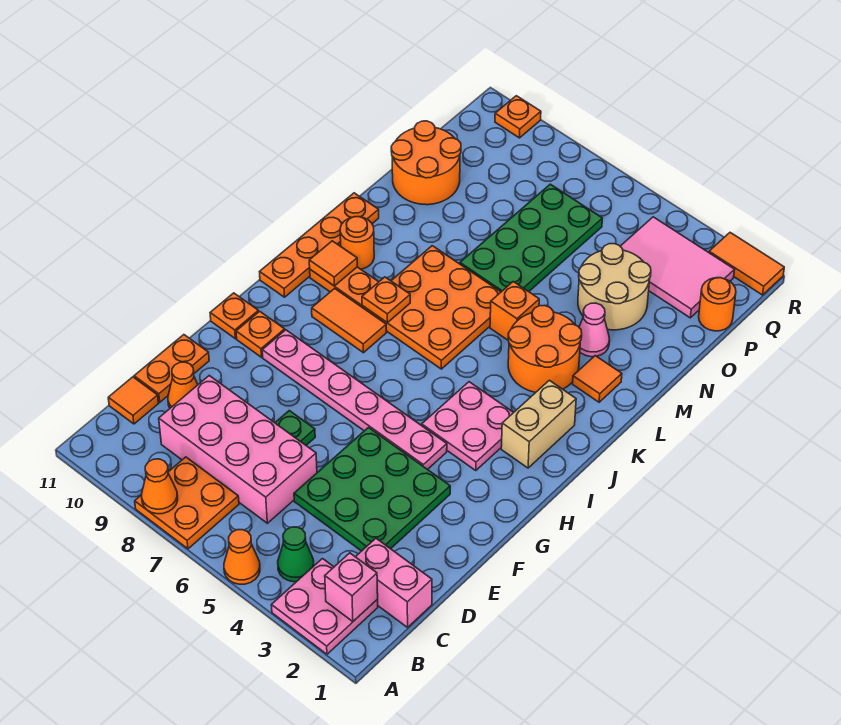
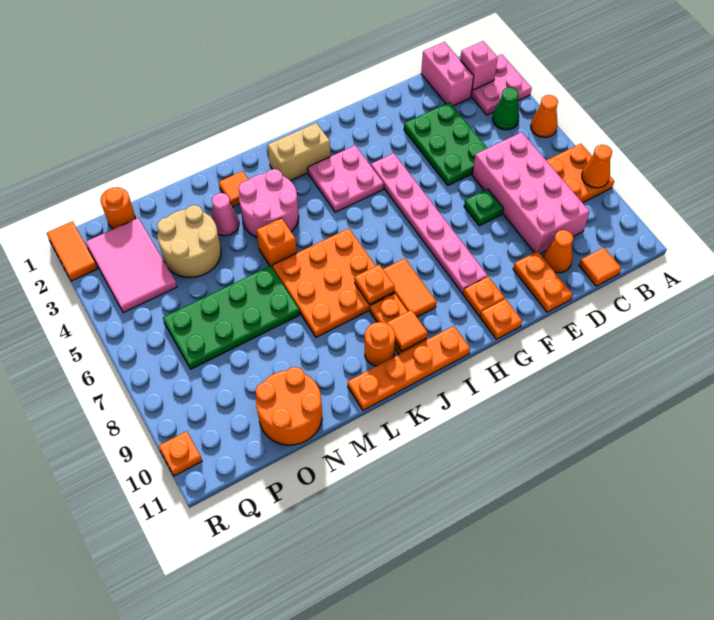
green plate D3:F5 level 1 -> green plate D3:E5 level 1
orange plate D11:E11 level 1 -> orange plate E10:E11 level 1
orange round brick K3:L4 level 1 -> pink round brick K3:L4 level 1

